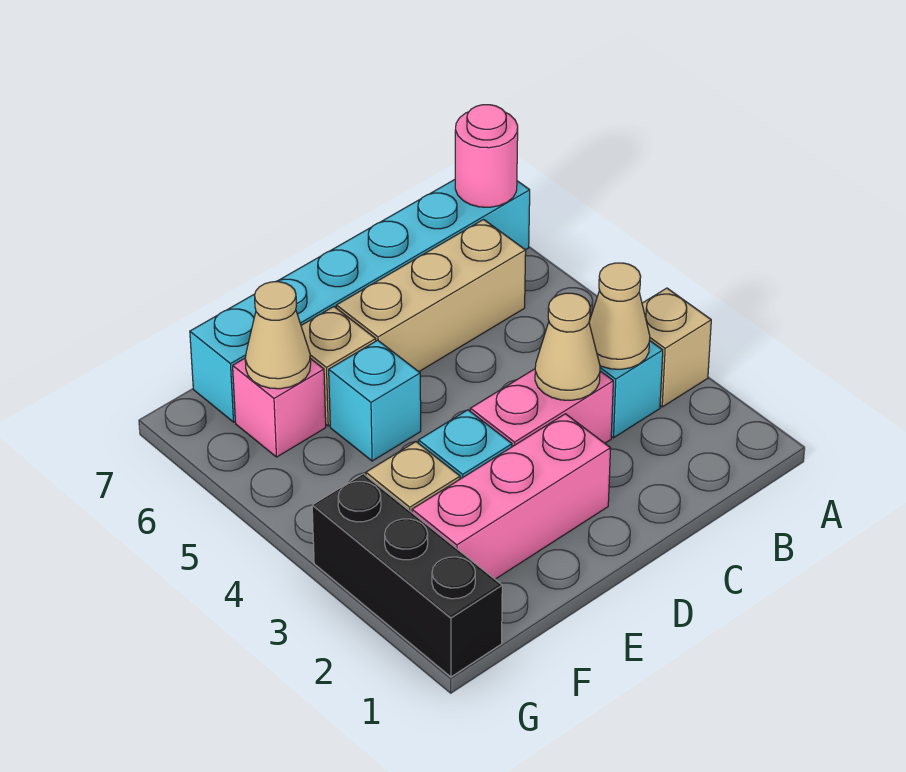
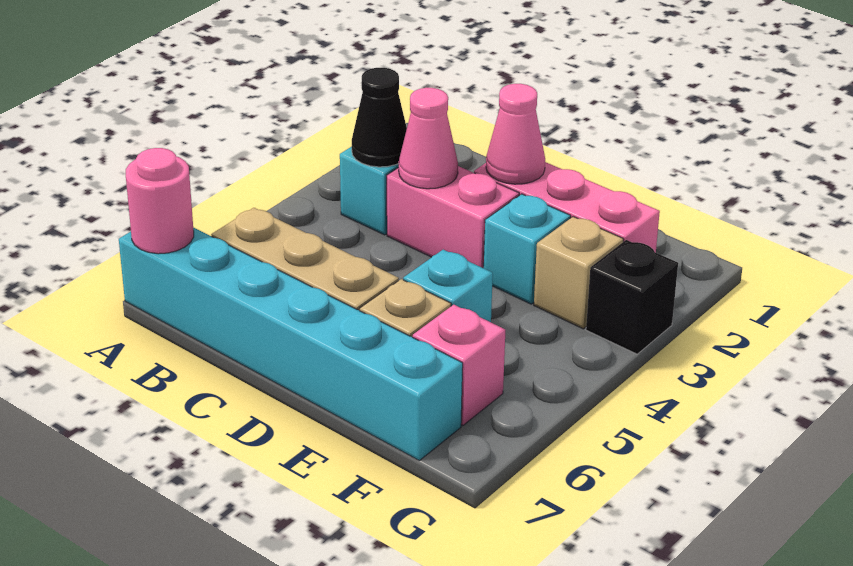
tan brick A3 level 1 -> none
tan cone B3 level 2 -> black cone B3 level 2
tan cone C3 level 2 -> pink cone C3 level 2
none -> pink cone D2 level 2
tan cone F6 level 2 -> none
black brick G1:G3 level 1 -> black brick G3 level 1

